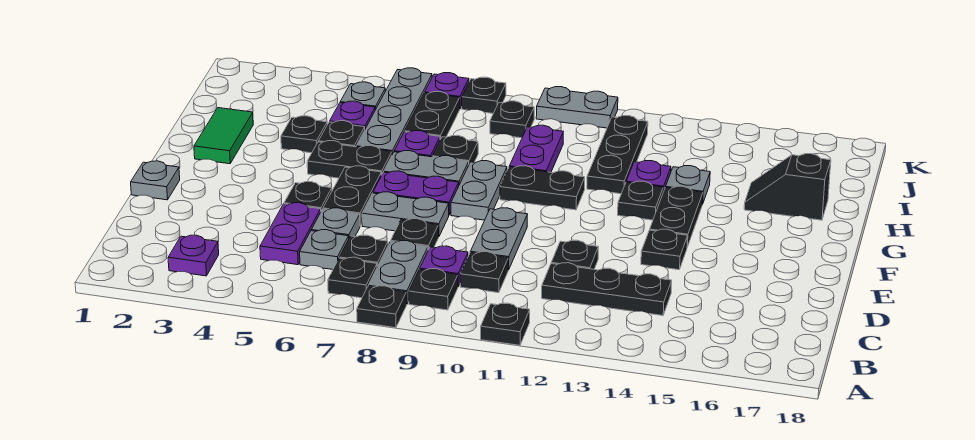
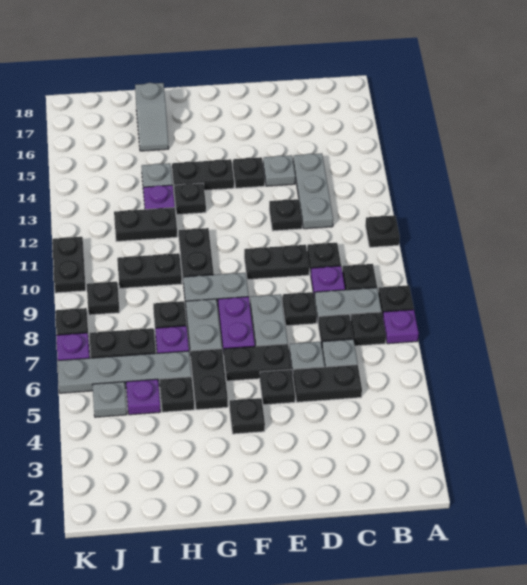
purple plate B3 level 1 -> purple plate A7 level 1
purple plate C5:D5 level 1 -> black plate C5:D5 level 1
black plate C12:C14 level 1 -> grey plate C12:C14 level 1
grey plate D10:E10 level 1 -> black plate D10:E10 level 1
grey plate E1 level 1 -> grey plate D14 level 1
green tile G2:H2 level 1 -> none
black plate H4 level 1 -> black plate F4 level 1
purple plate H10:I10 level 1 -> black plate H10:I10 level 1
black plate H12:J12 level 1 -> black plate H12:I12 level 1
black slope H16:H17 level 1 top 17 -> grey slope H16:H17 level 1 top 17
grey plate K10:K11 level 1 -> black plate K10:K11 level 1

